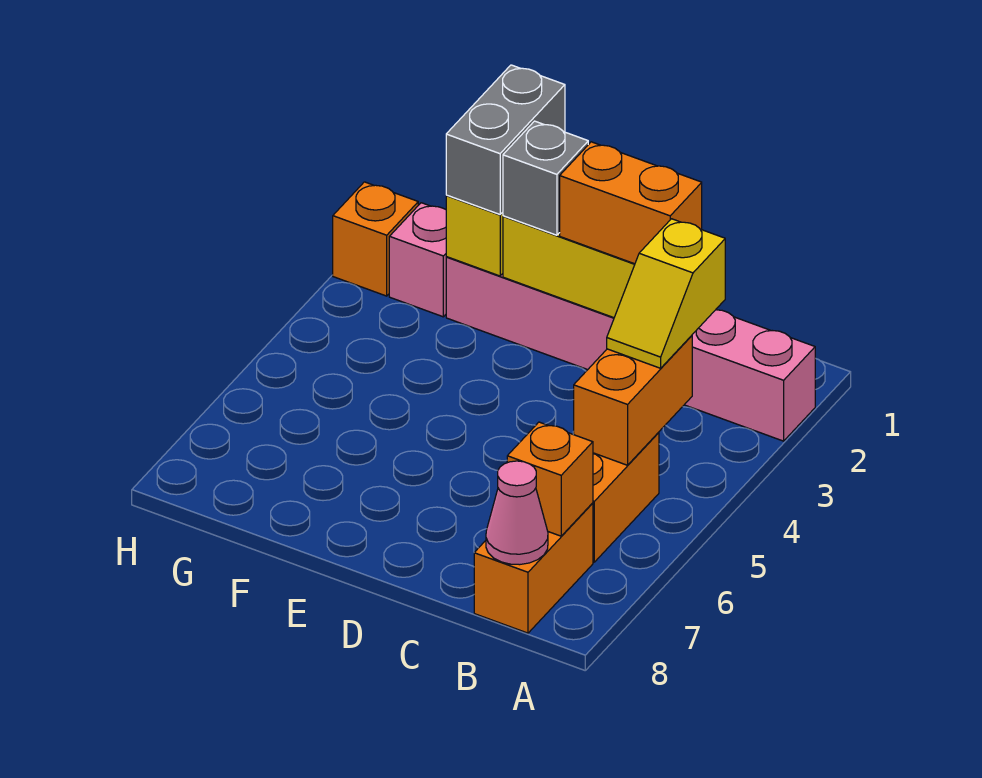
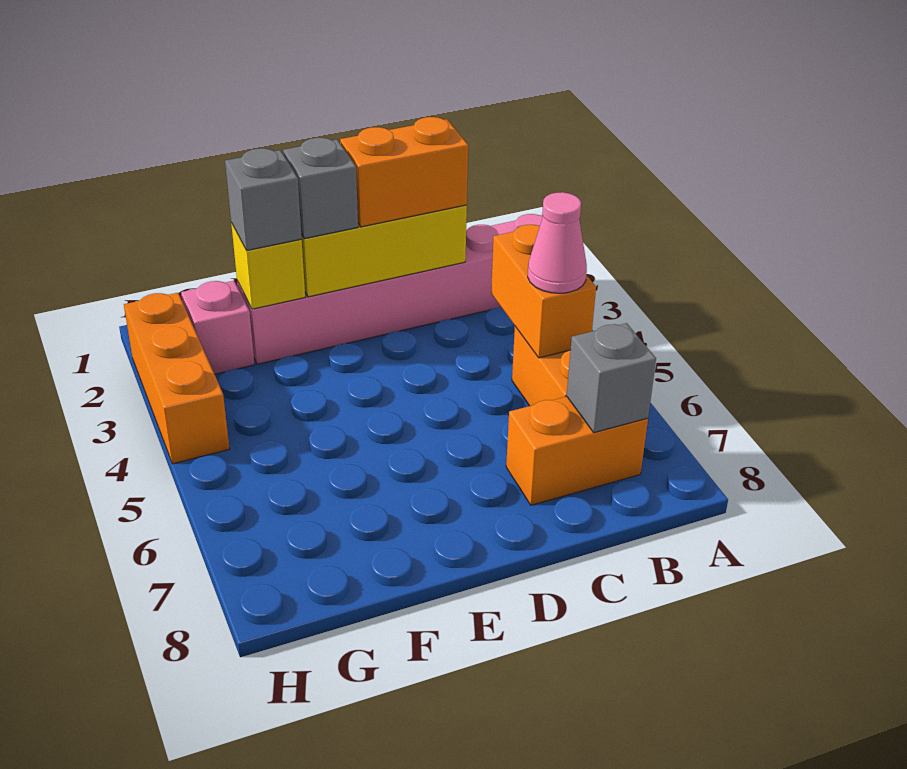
yellow slope B3:B4 level 3 top 3 -> none
orange brick B7:B8 level 1 -> orange brick B7:C7 level 1
orange brick B7 level 2 -> grey brick B7 level 2
pink cone B8 level 2 -> pink cone B5 level 3
grey brick F1:F2 level 3 -> grey brick F2 level 3
orange brick H2 level 1 -> orange brick H2:H4 level 1

